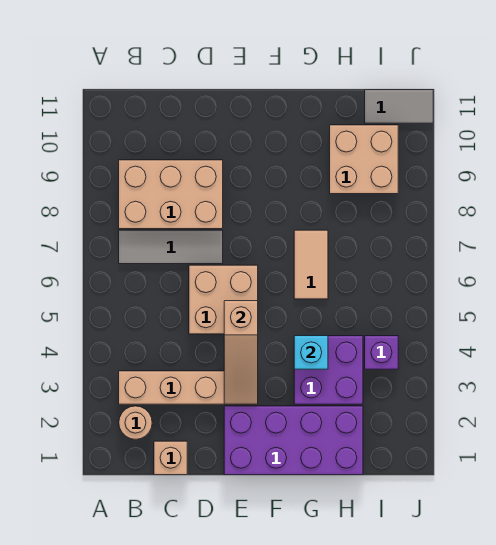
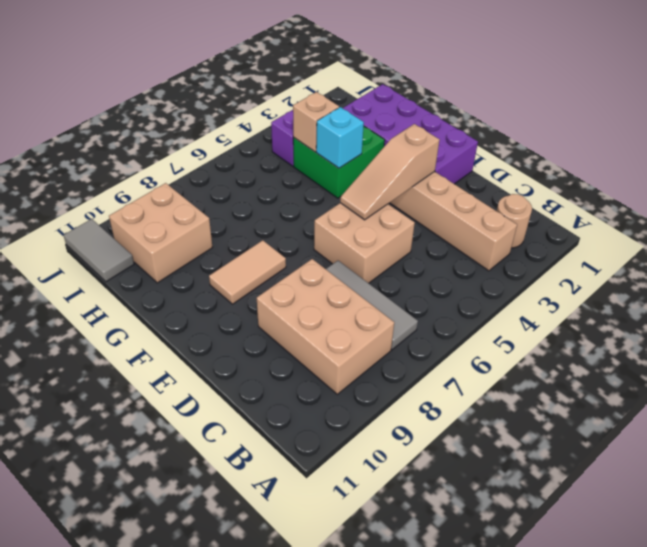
tan brick C1 level 1 -> tan brick H4 level 2
tan slope E3:E5 level 2 top 5 -> tan slope E3:E5 level 2 top 3
purple brick G3:H4 level 1 -> green brick G3:H4 level 1
tan tile G6:G7 level 1 -> tan tile F8:F9 level 1

